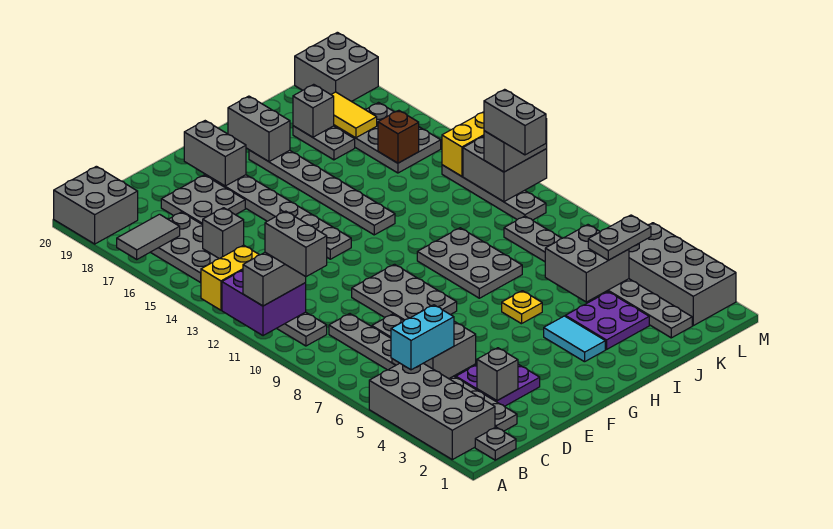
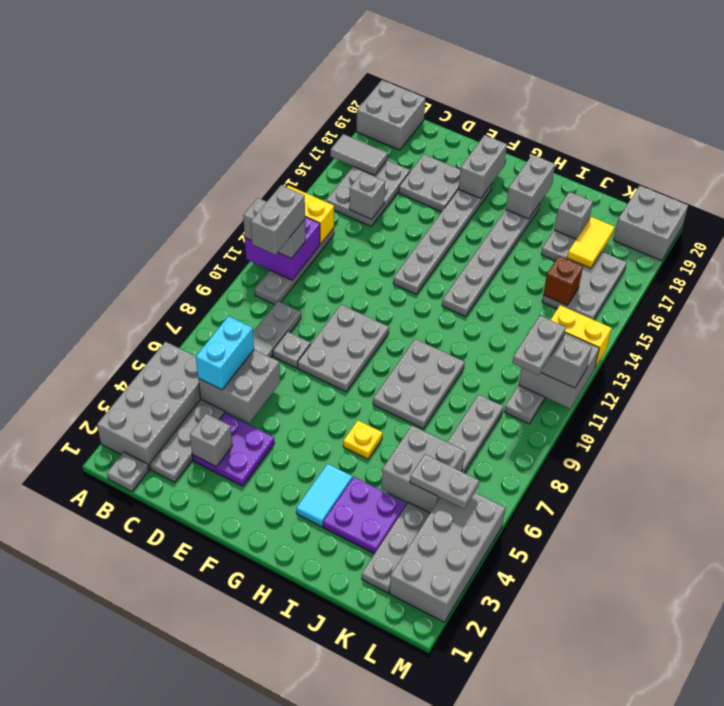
cyan brick B5:C5 level 3 -> cyan brick C5:C6 level 3
grey brick L10:L11 level 4 -> grey plate L10:L11 level 4

